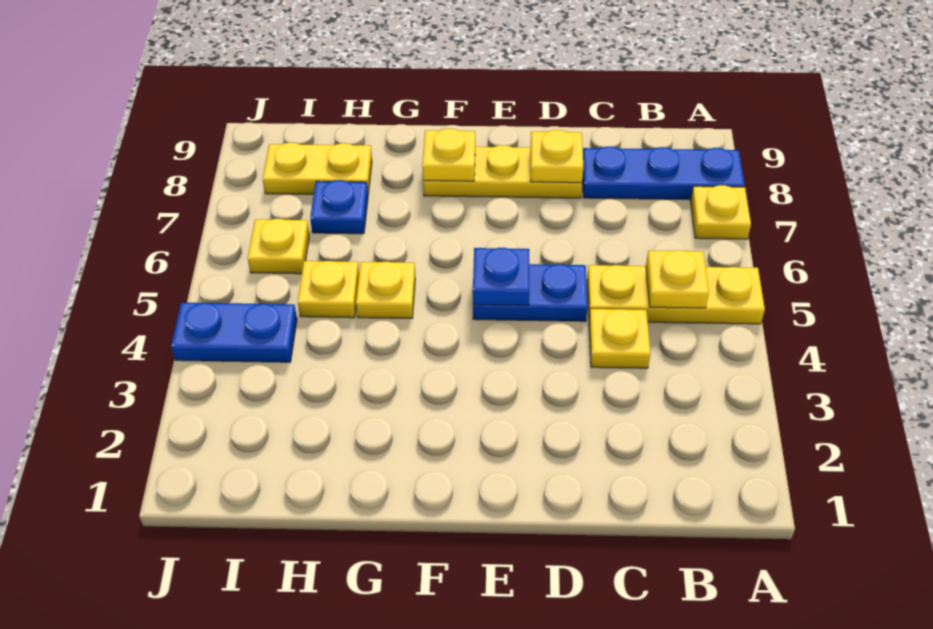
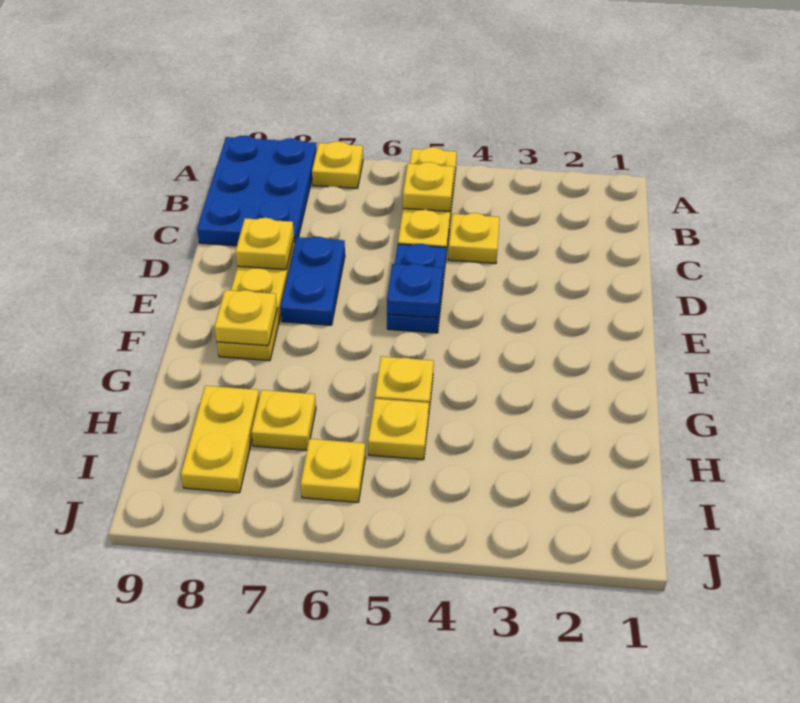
blue plate A8:C8 level 1 -> blue plate A8:C9 level 1
blue plate H7 level 1 -> yellow plate H7 level 1
blue plate I4:J4 level 1 -> blue plate D7:E7 level 1

